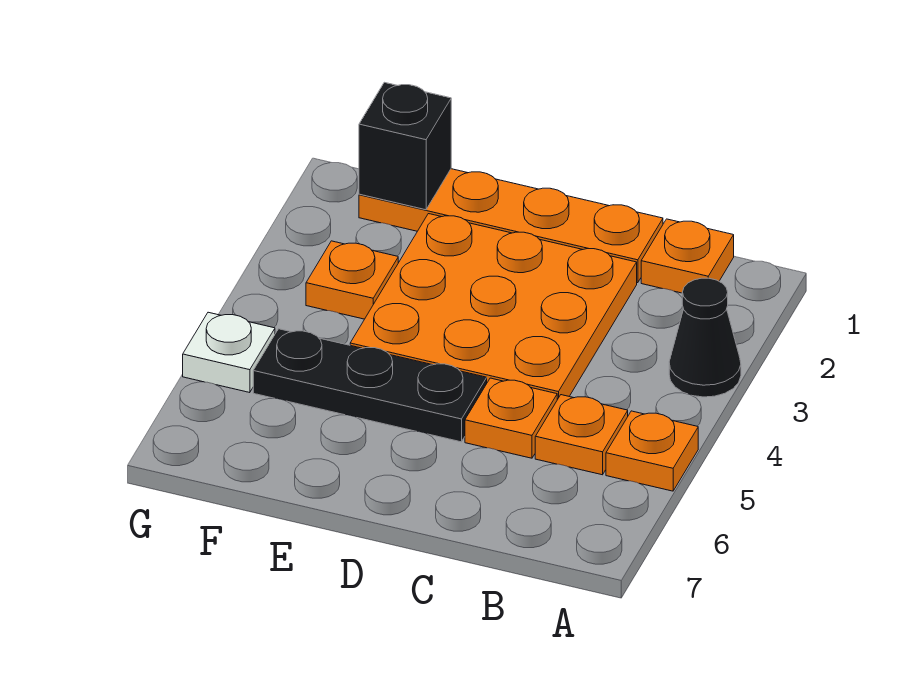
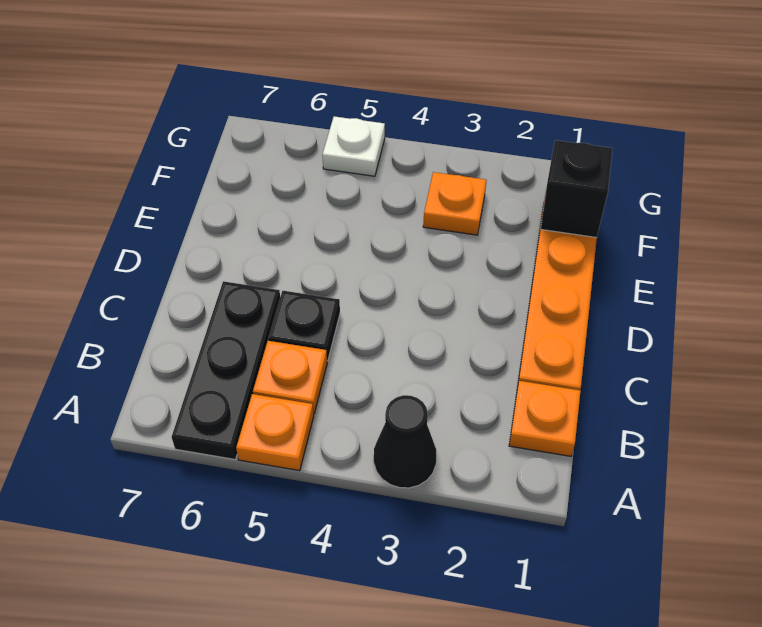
orange plate C2:E4 level 1 -> none
orange plate C5 level 1 -> black plate C5 level 1
black plate D5:F5 level 1 -> black plate A6:C6 level 1

